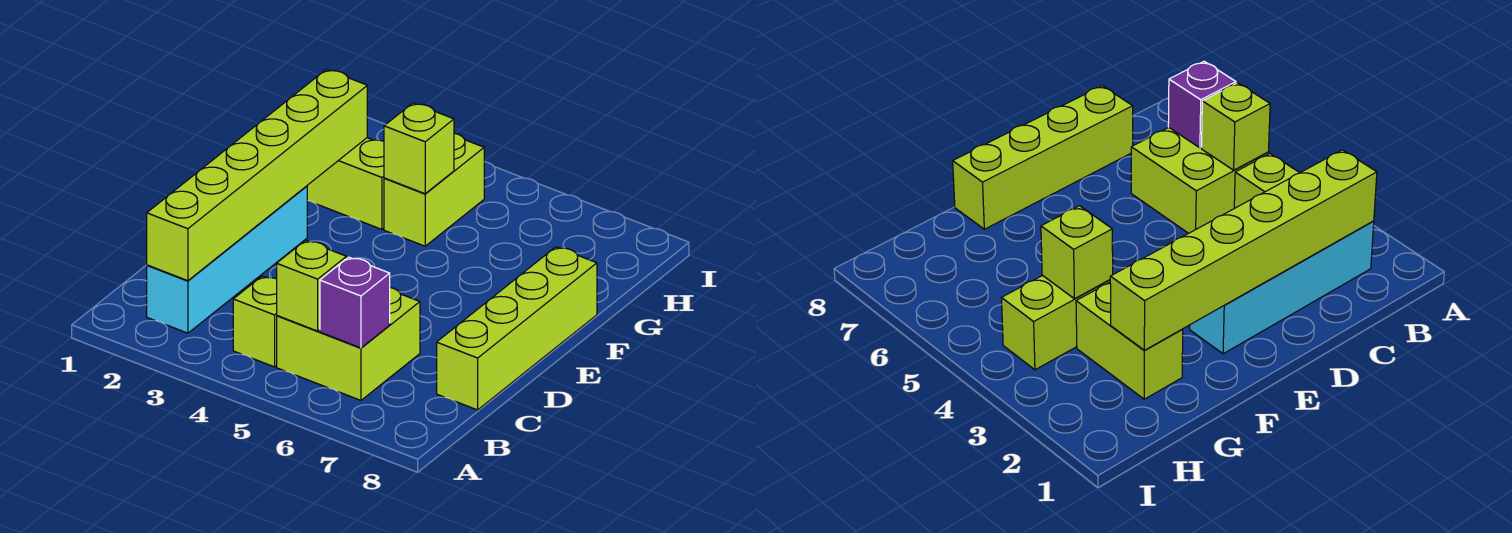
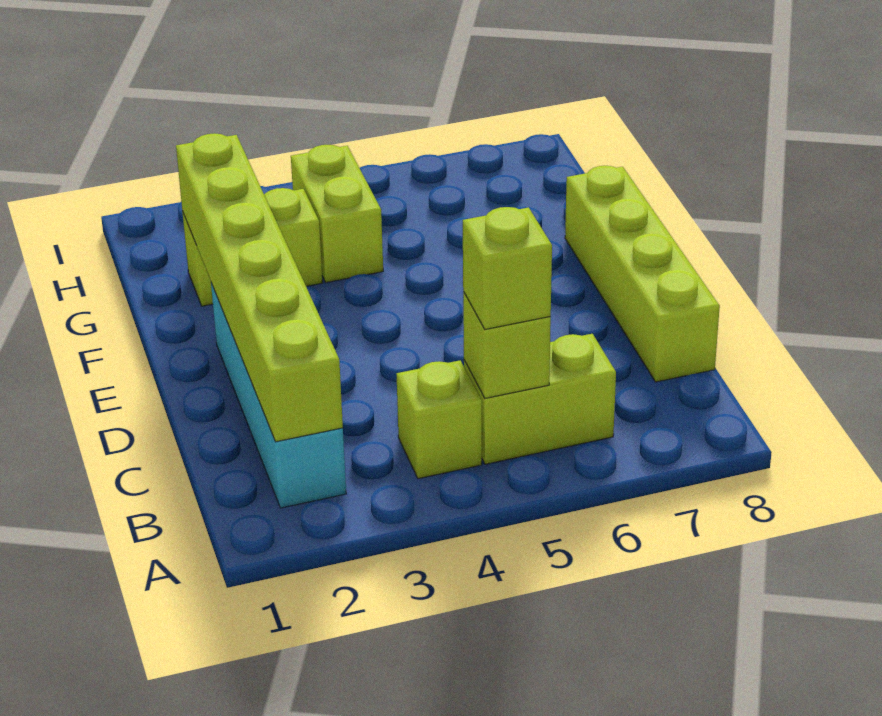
lime brick B5:C6 level 1 -> lime brick B5:B6 level 1
purple brick B6 level 2 -> none
lime brick G4 level 2 -> lime brick B5 level 3

